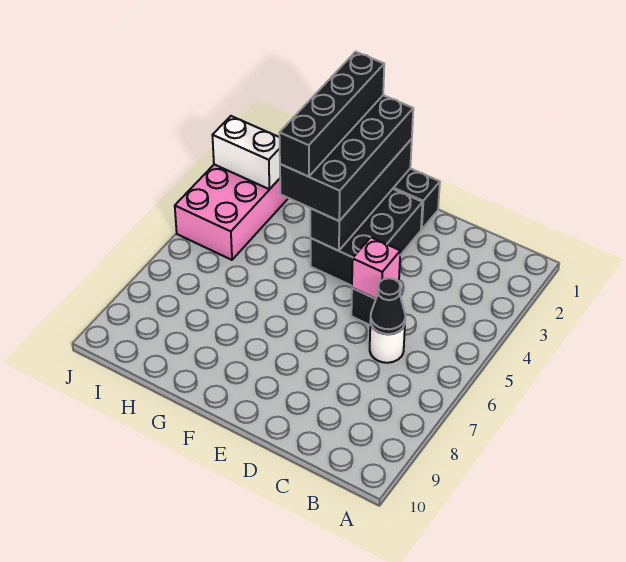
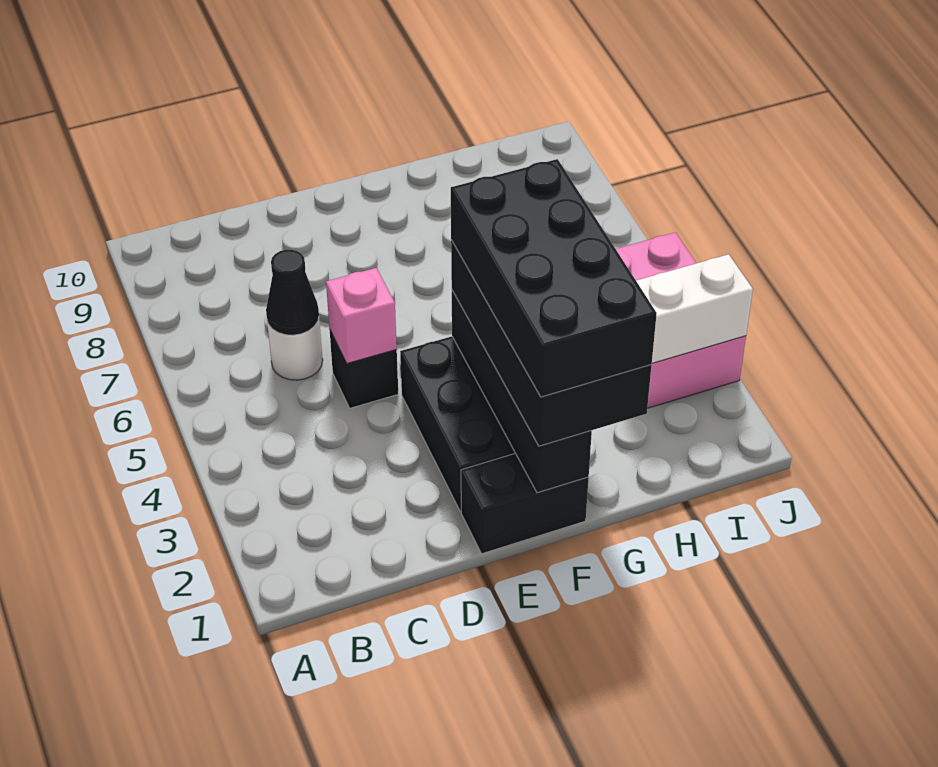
black brick G1:G4 level 4 -> black brick F1:G4 level 4

